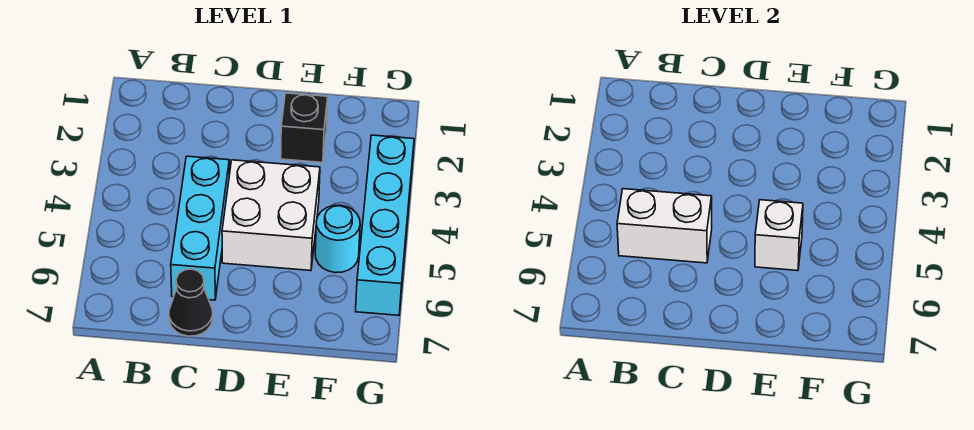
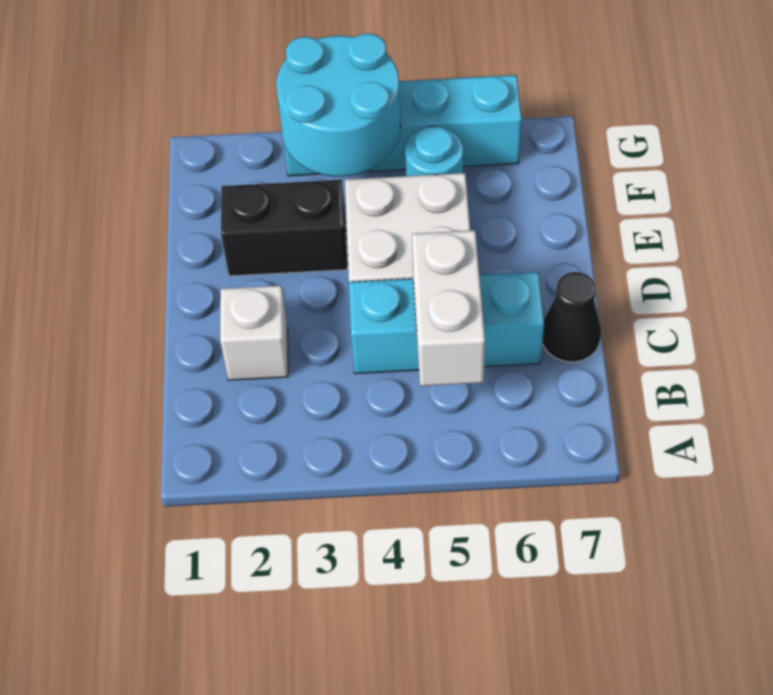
black brick E2 level 1 -> black brick E2:E3 level 1
white brick E5 level 2 -> white brick C2 level 1
none -> cyan round brick F3:G4 level 2

